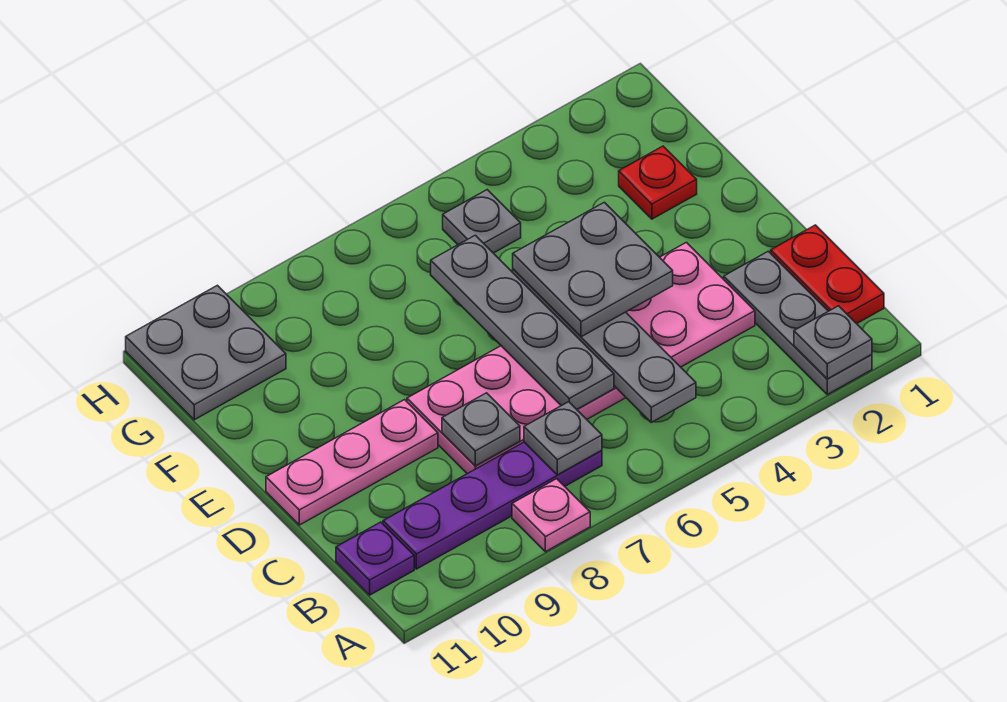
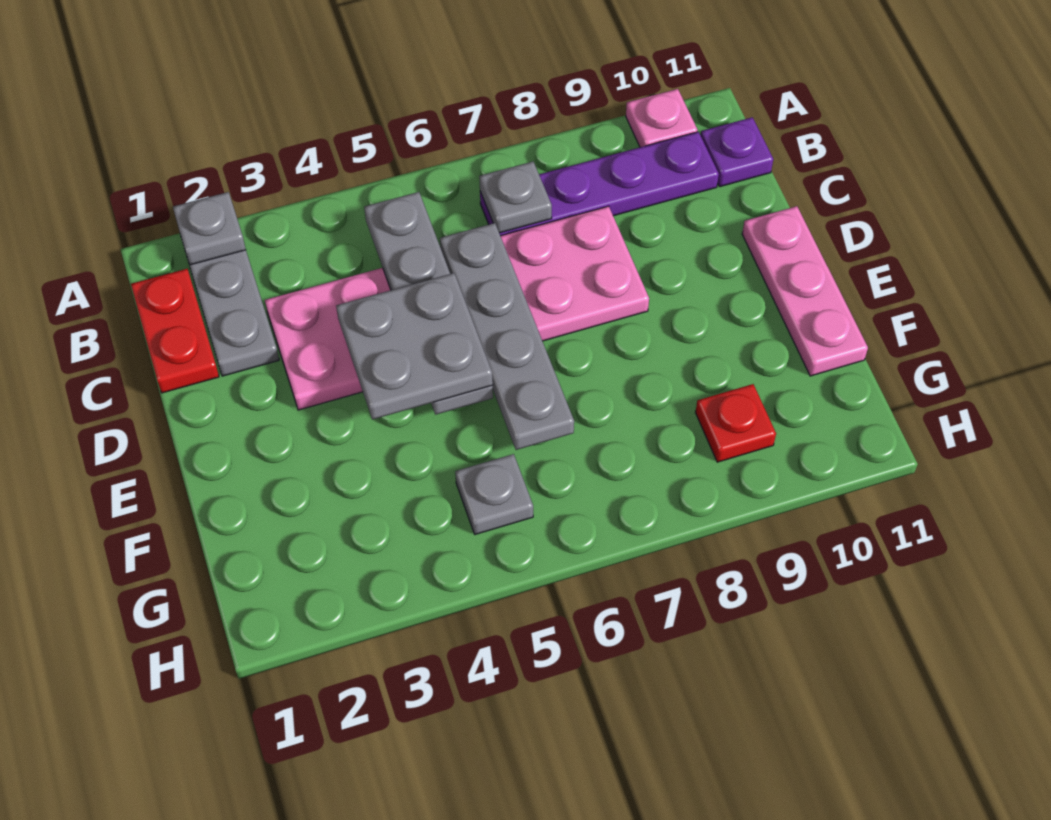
pink plate A8 level 1 -> pink plate A10 level 1
grey plate C8 level 2 -> none
pink plate D9:D11 level 1 -> pink plate D11:F11 level 1
red plate F2 level 1 -> red plate G9 level 1
grey plate G10:H11 level 1 -> none

